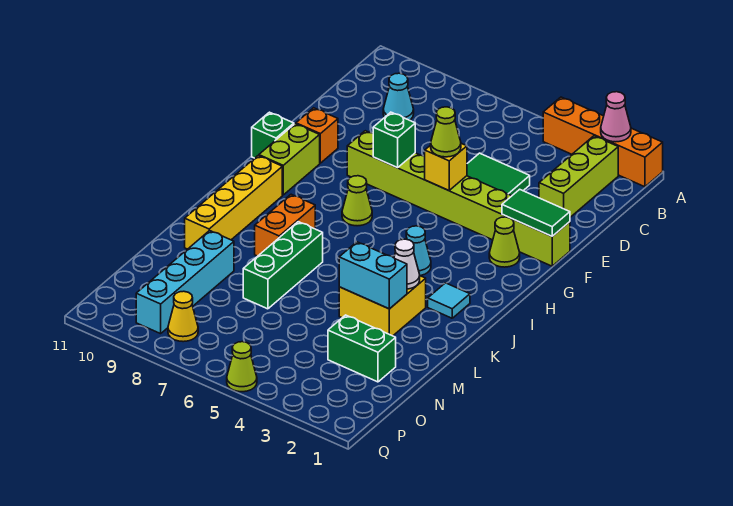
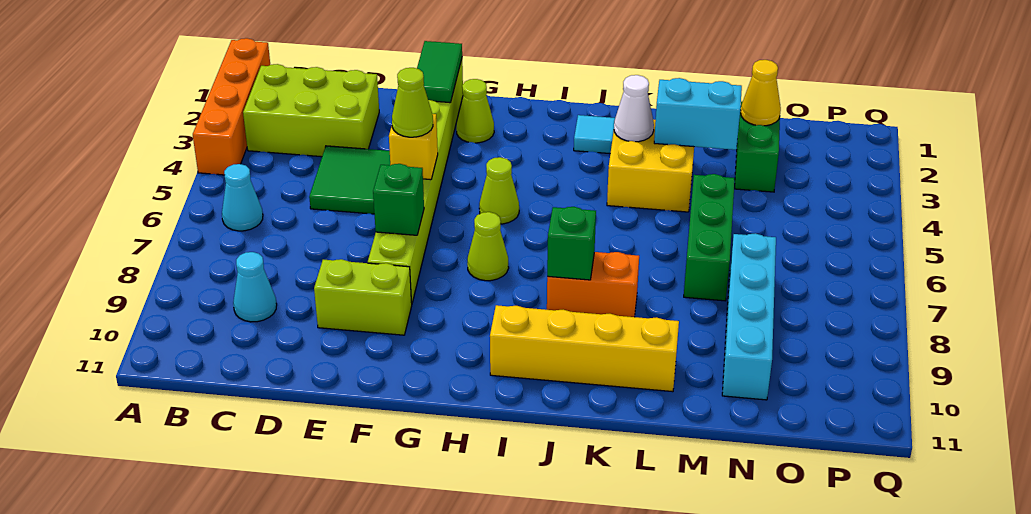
pink cone A2 level 2 -> none
lime brick B2:D2 level 1 -> lime brick B2:D3 level 1
orange brick F10 level 1 -> none
lime brick G10:H10 level 1 -> lime brick E9:F9 level 1
green brick G11 level 1 -> green brick J8 level 2
cyan cone I4 level 1 -> cyan cone B6 level 1
green brick K7:M7 level 1 -> green brick M5:M7 level 1
cyan brick L3:L4 level 2 -> cyan brick L3:M3 level 2
cyan brick M9:P9 level 1 -> cyan brick N7:N10 level 1
yellow cone P8 level 1 -> yellow cone N2 level 2
lime cone Q5 level 1 -> lime cone H5 level 1

